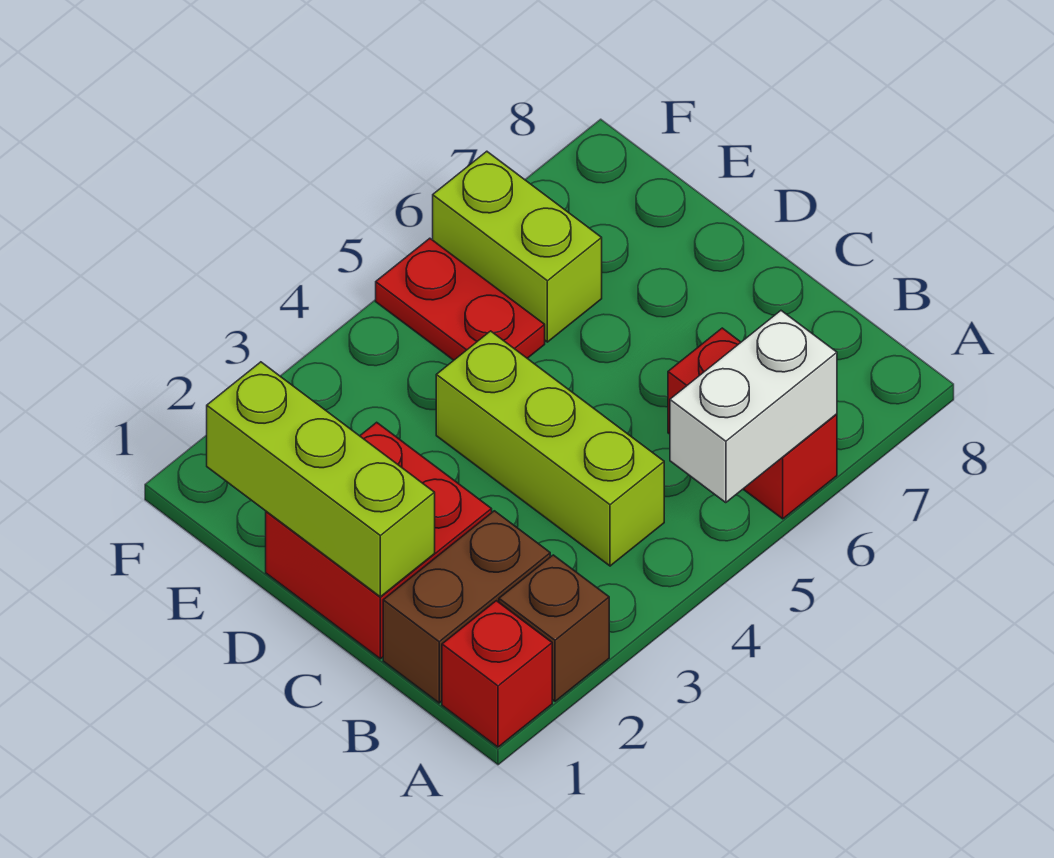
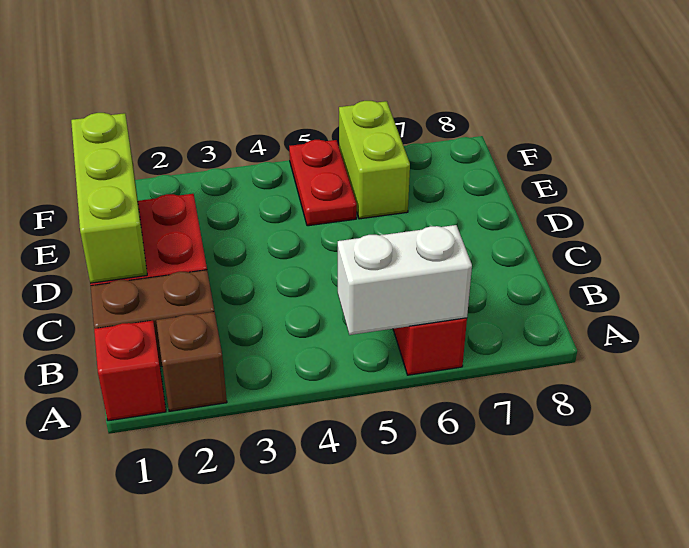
lime brick B4:D4 level 1 -> none

